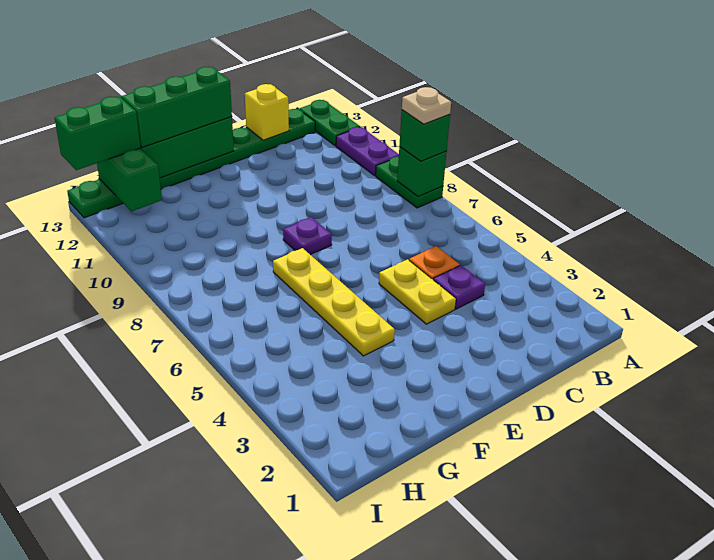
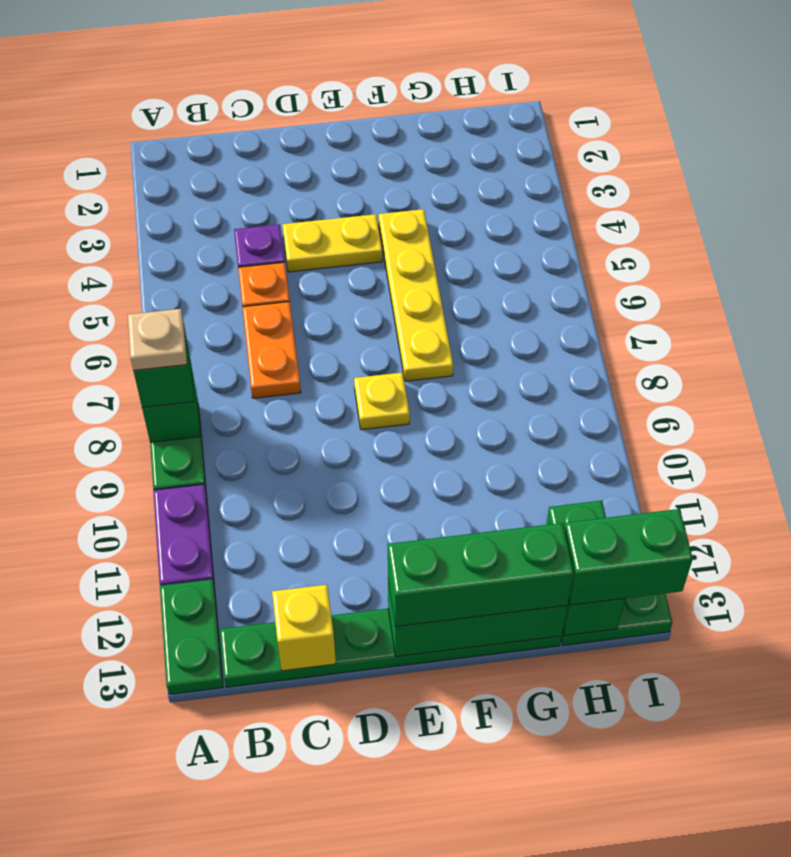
none -> orange plate C6:C7 level 1
yellow plate D4:D5 level 1 -> yellow plate D4:E4 level 1
purple plate E8 level 1 -> yellow plate E8 level 1

